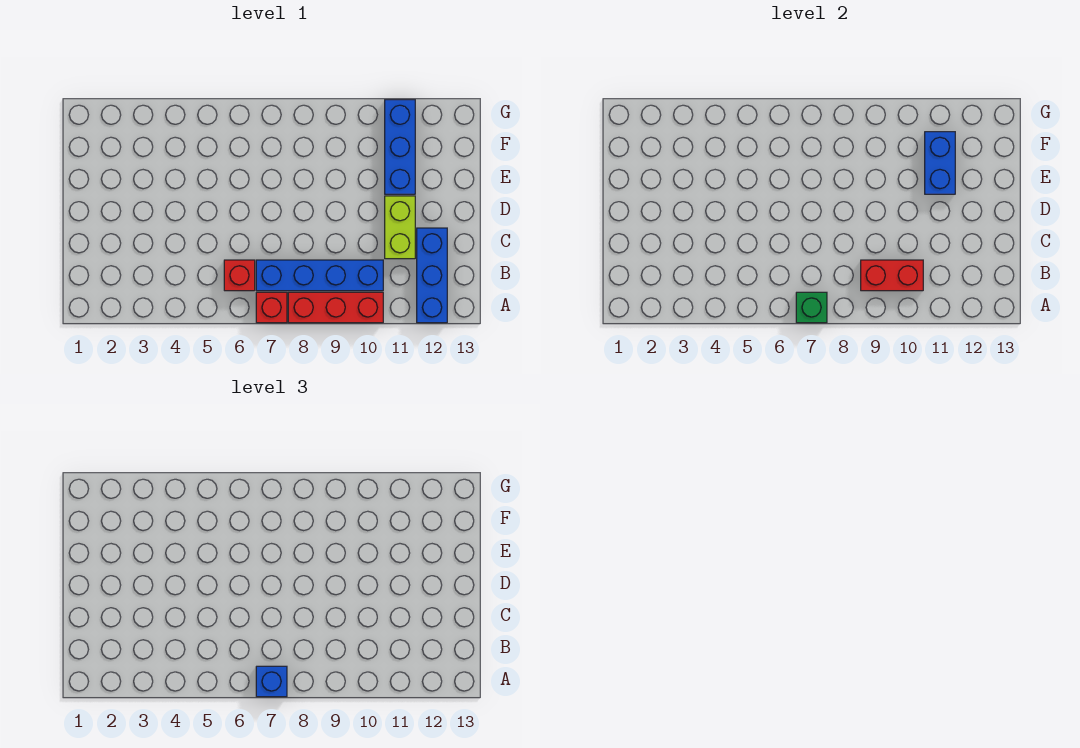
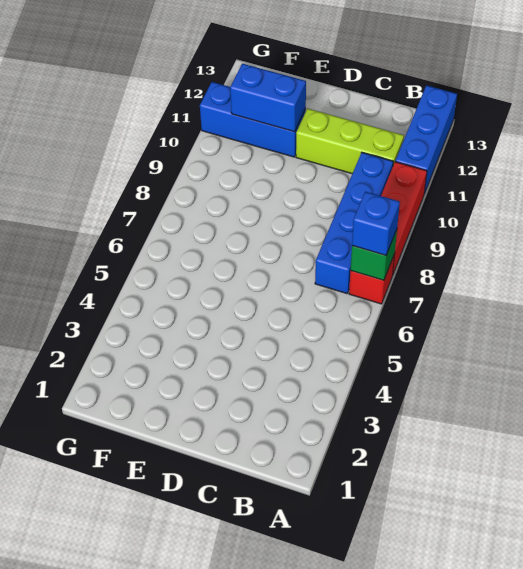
blue brick A12:C12 level 1 -> blue brick A11:A13 level 1
red brick B6 level 1 -> none
red brick B9:B10 level 2 -> none
lime brick C11:D11 level 1 -> lime brick B11:D11 level 1

